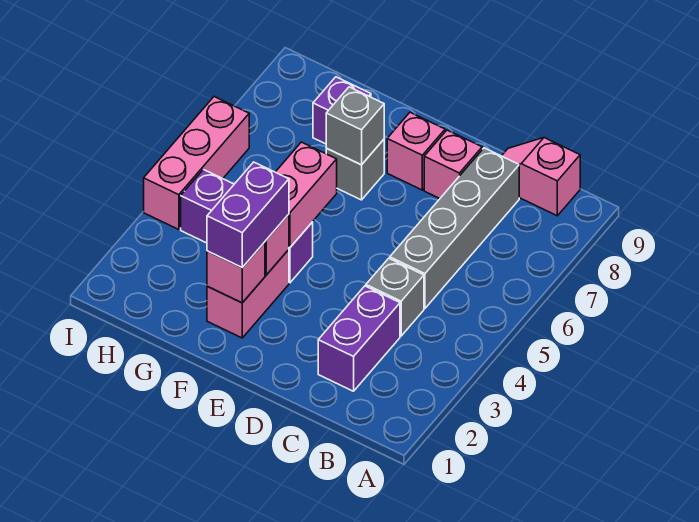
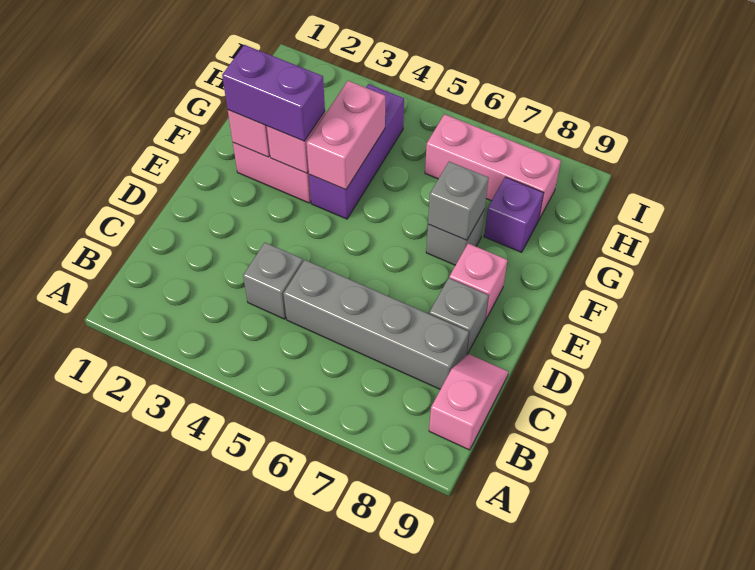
purple brick C2:C3 level 1 -> none
pink brick D8 level 1 -> grey brick D8 level 1
pink brick F4:F5 level 2 -> pink brick F4:G4 level 2
pink brick I4:I6 level 1 -> pink brick H6:H8 level 1

